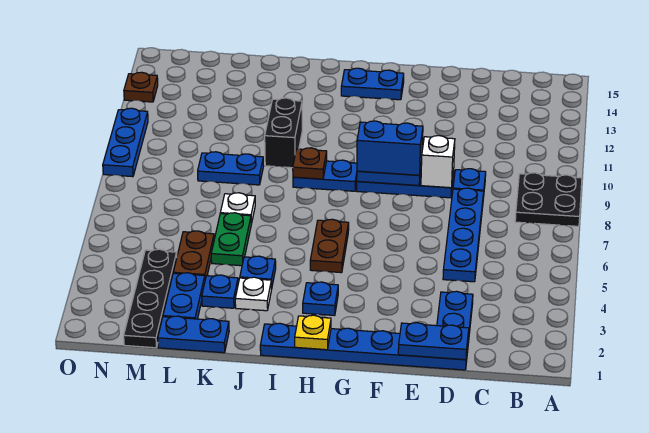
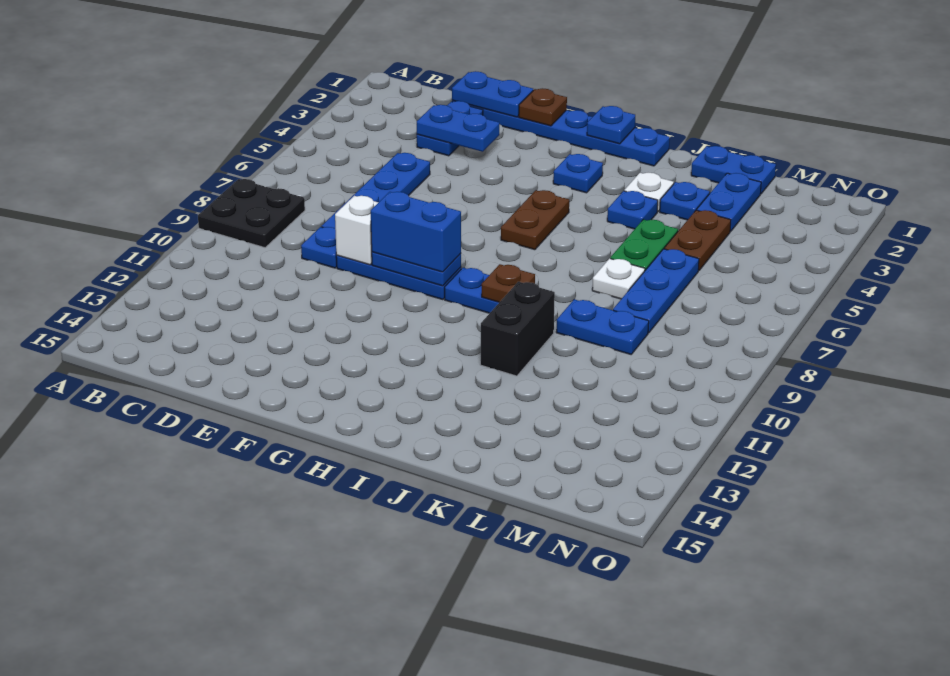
blue plate G14:H14 level 1 -> blue plate D3:E3 level 2
yellow plate H1 level 2 -> blue plate H1 level 2
black plate M1:M4 level 1 -> none
blue plate O9:O11 level 1 -> blue plate L6:L8 level 1
brown plate O13 level 1 -> brown plate F1 level 2

